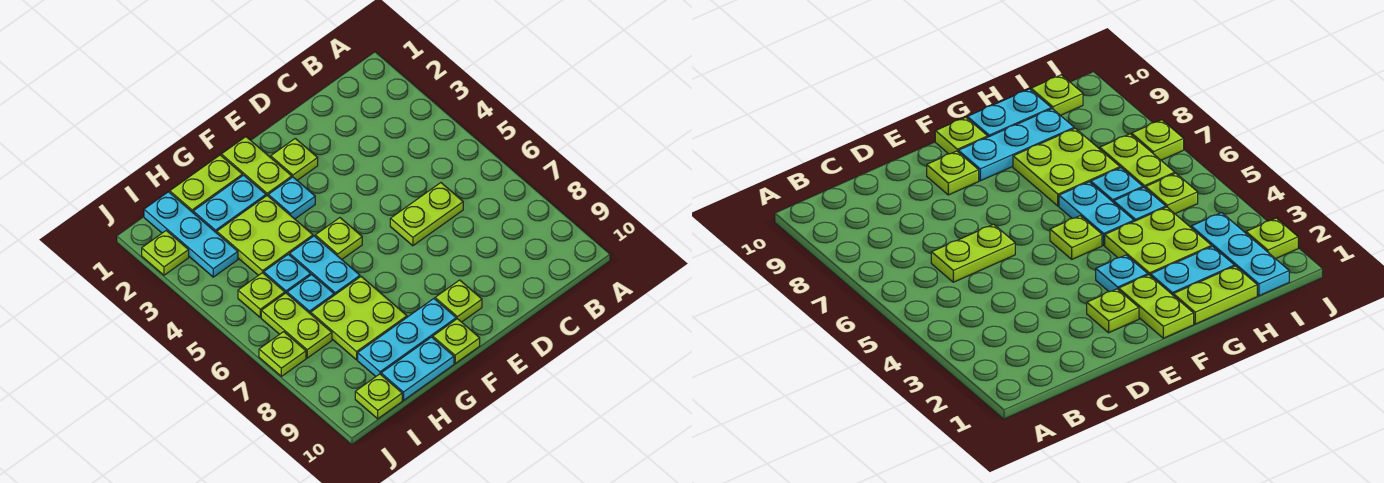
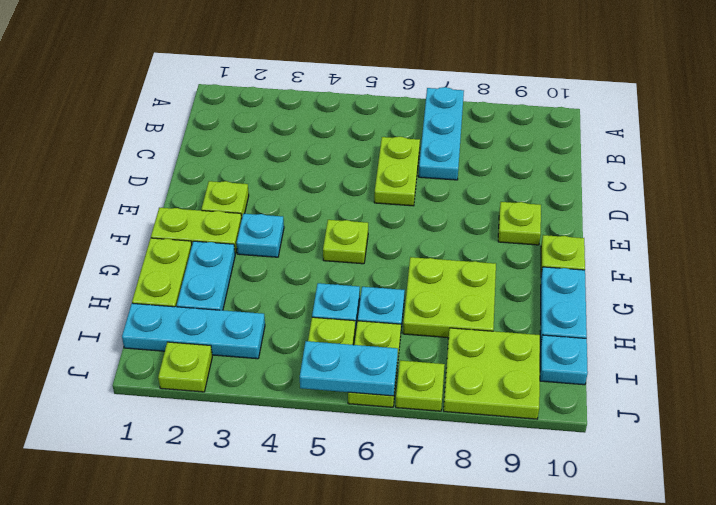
cyan plate F9:H9 level 1 -> cyan plate A7:C7 level 1
lime plate G3:H4 level 1 -> lime plate I8:J9 level 1
cyan plate G5:G6 level 1 -> cyan plate J5:J6 level 2
lime plate I6:I7 level 1 -> lime plate I6:J6 level 1
lime plate I10 level 1 -> cyan plate I10 level 1

